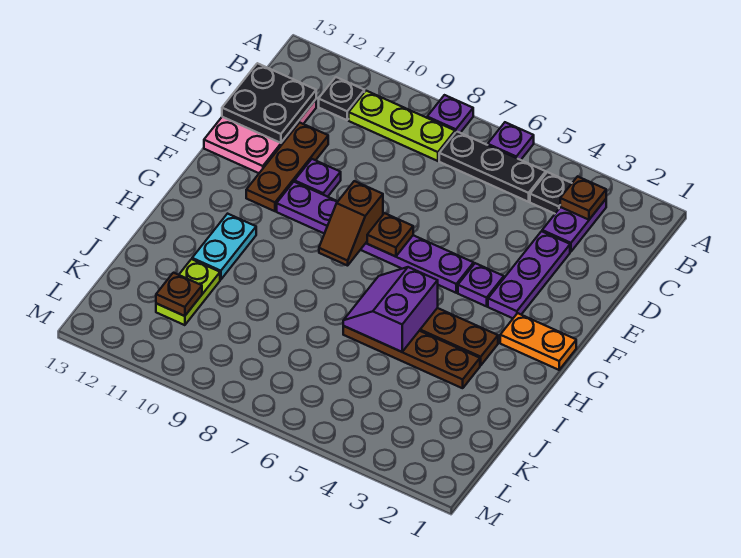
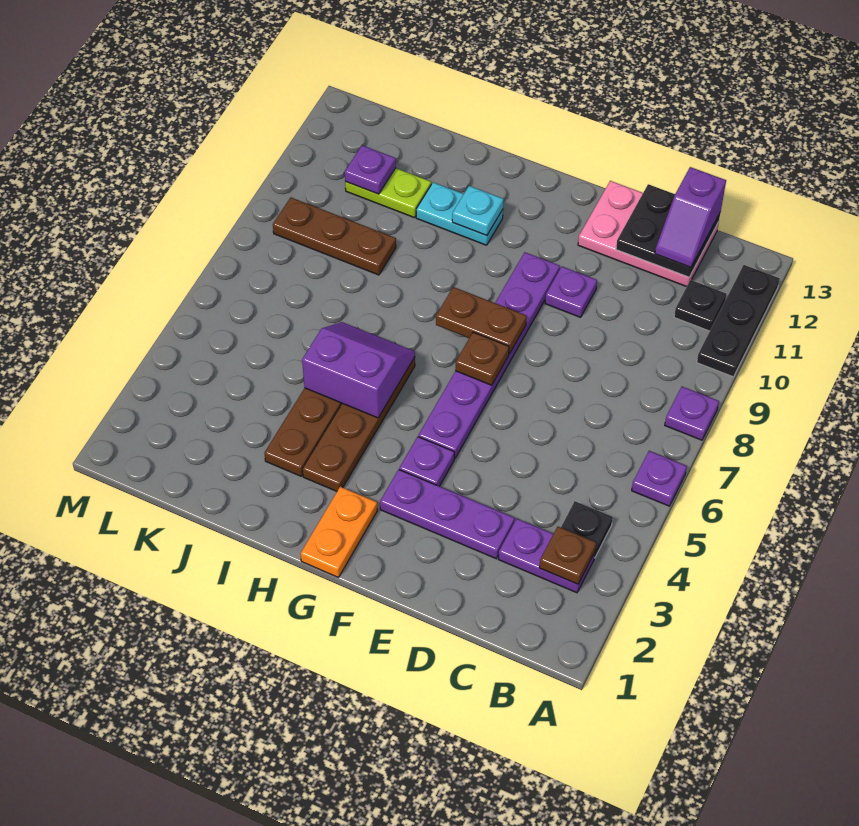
black plate B5:B7 level 1 -> black plate A10:A12 level 1
lime plate B8:B10 level 1 -> none
none -> purple slope C12:C13 level 3 top 13
brown plate D11:F11 level 1 -> brown plate J9:L9 level 1
brown slope F8:G8 level 2 top F -> brown plate F8:G8 level 2
none -> cyan plate H11 level 2
brown plate K11 level 2 -> purple plate K11 level 2

